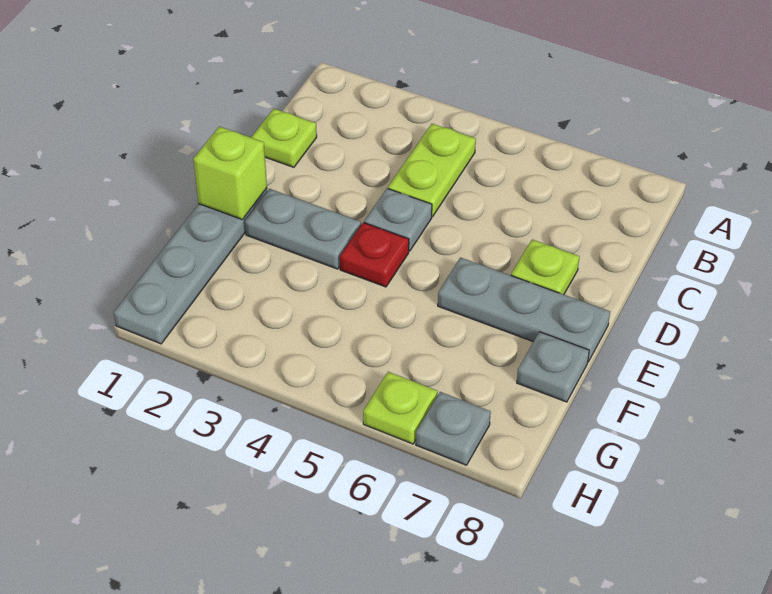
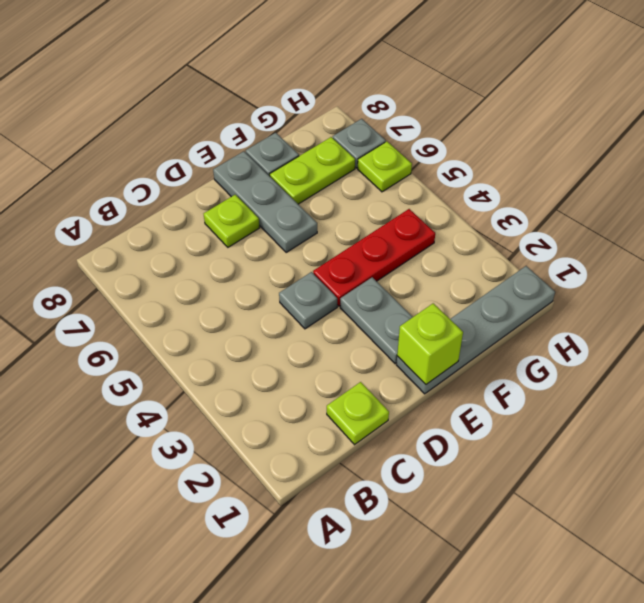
lime plate B4:C4 level 1 -> lime plate F7:G7 level 1
red plate E4 level 1 -> red plate E4:G4 level 1

